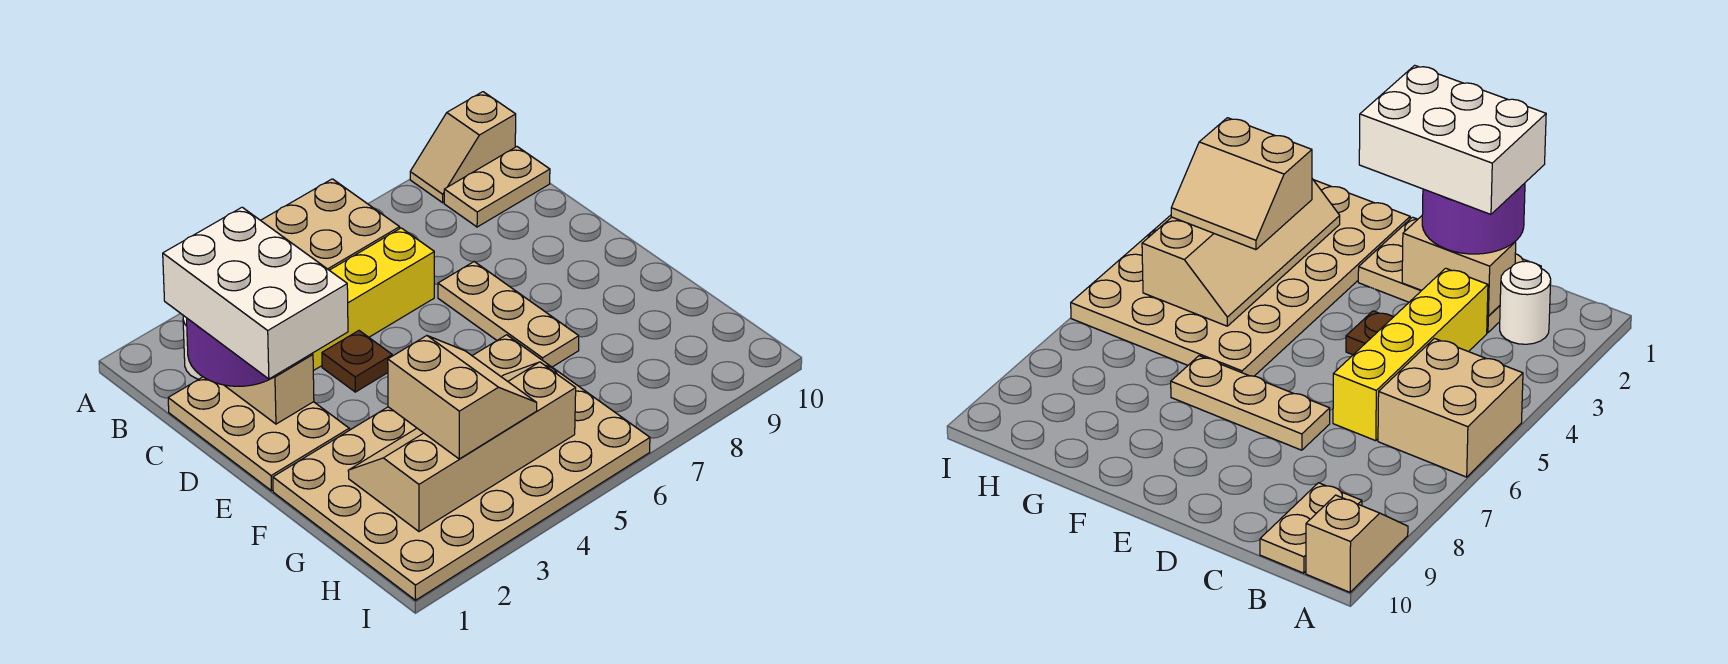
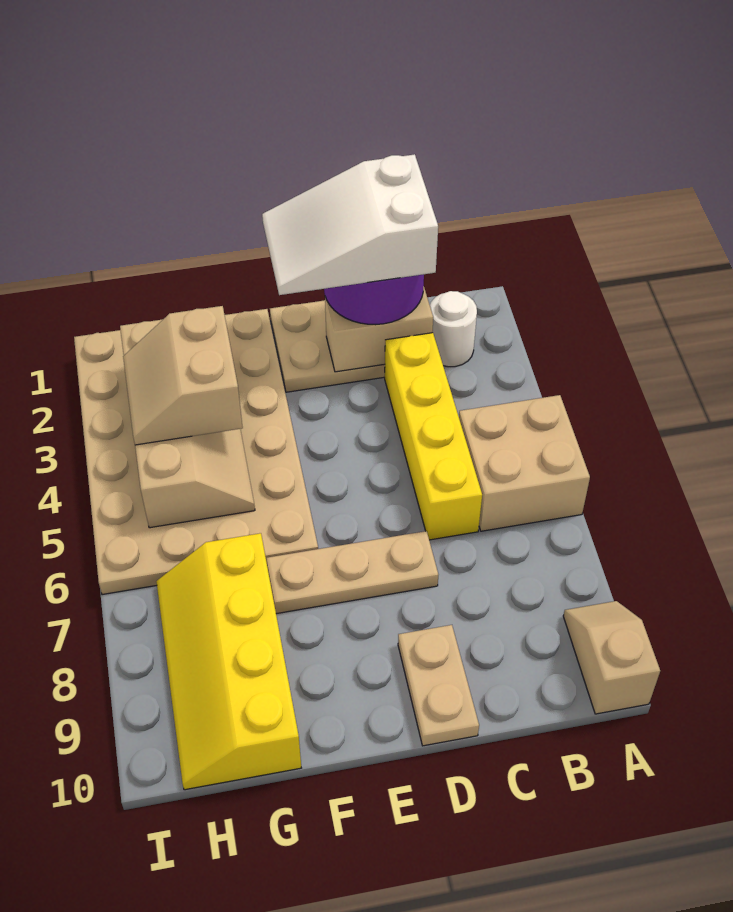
tan plate B9:B10 level 1 -> tan plate D9:D10 level 1
white brick C1:E2 level 4 -> white slope C1:E2 level 4 top C
brown plate D4 level 1 -> none
tan slope G3:H4 level 3 top 3 -> tan slope G3:H4 level 3 top G
none -> yellow slope G7:H10 level 1 top G

